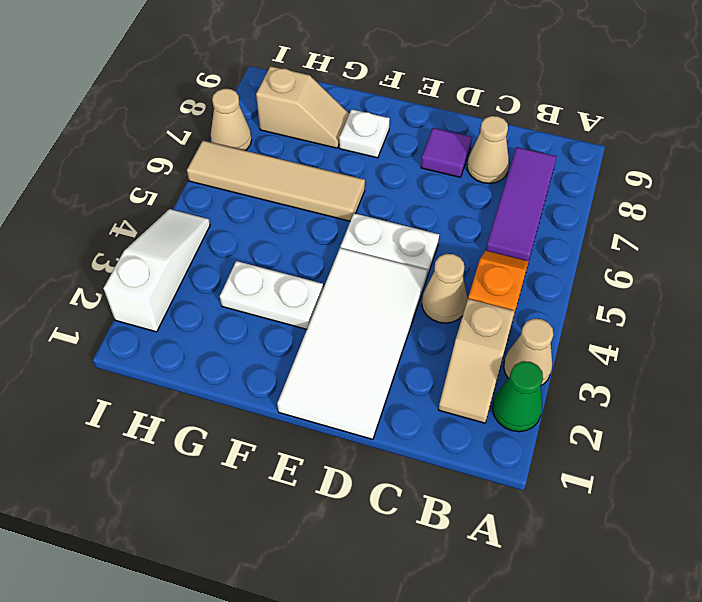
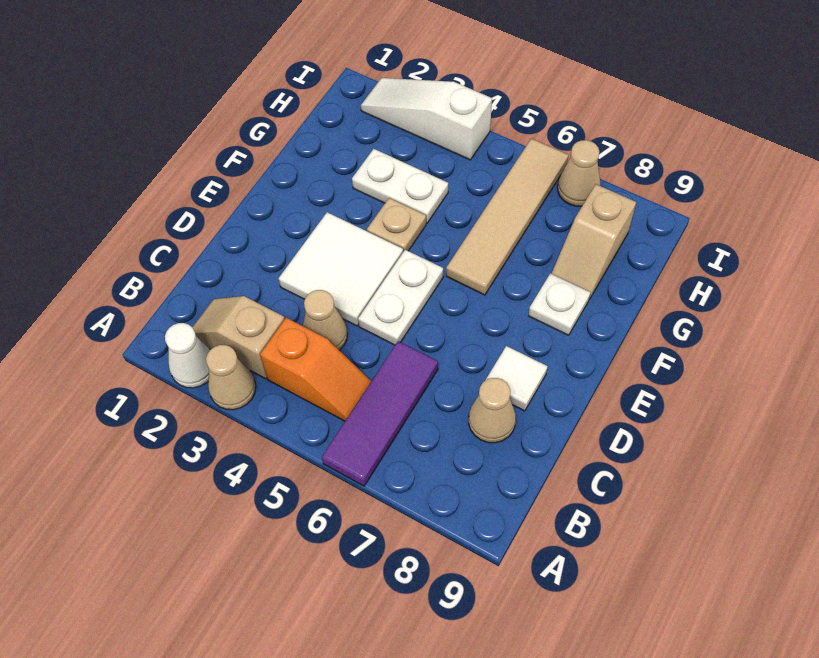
green cone A2 level 1 -> white cone A2 level 1
purple tile B6:B8 level 1 -> purple tile A6:C6 level 1
white tile D1:E4 level 1 -> white tile D3:E4 level 1
purple tile D8 level 1 -> white tile D8 level 1
white plate F3:G3 level 1 -> white plate G3:G4 level 1
none -> tan plate F4 level 1
white slope I2:I4 level 1 top 2 -> white slope I2:I4 level 1 top 4

